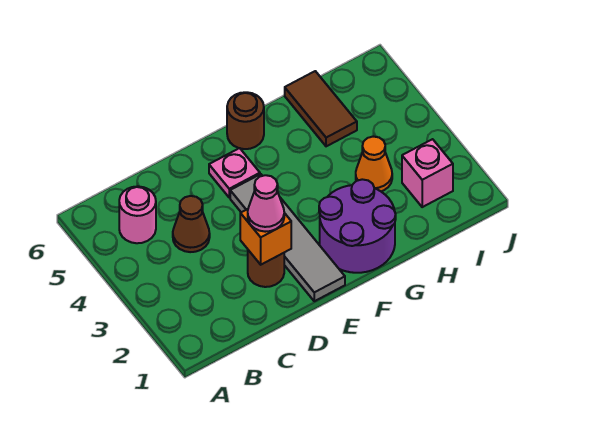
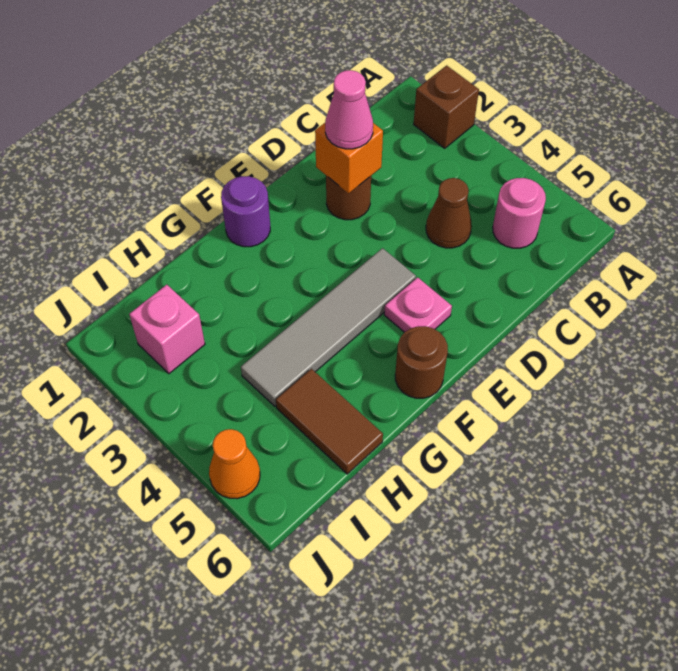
none -> brown brick A2 level 1
grey tile E1:E4 level 1 -> grey tile E4:H4 level 1
purple round brick F1:G2 level 1 -> purple round brick F1 level 1
orange cone H3 level 1 -> orange cone J5 level 1

